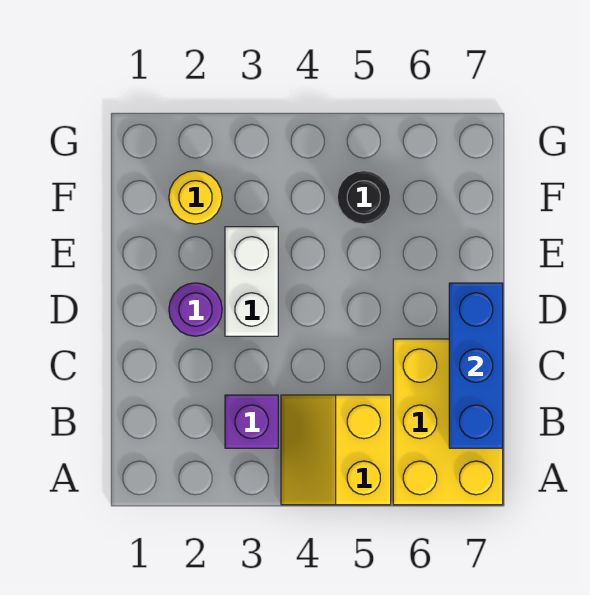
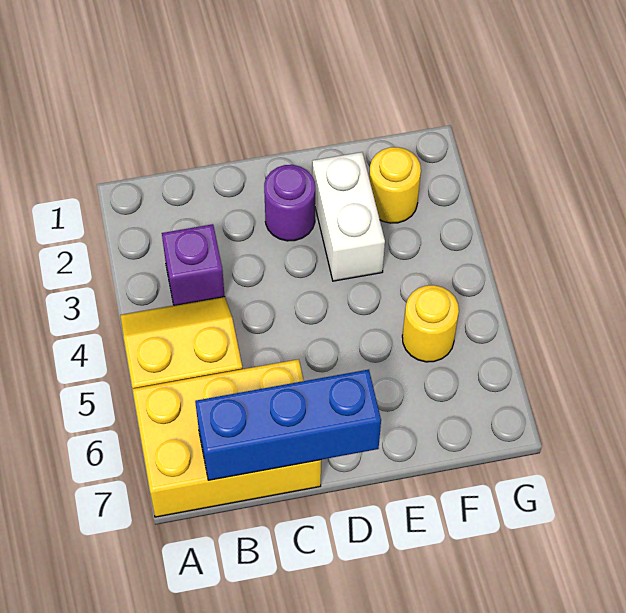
white brick D3:E3 level 1 -> white brick E2:E3 level 1
black round brick F5 level 1 -> yellow round brick F5 level 1

